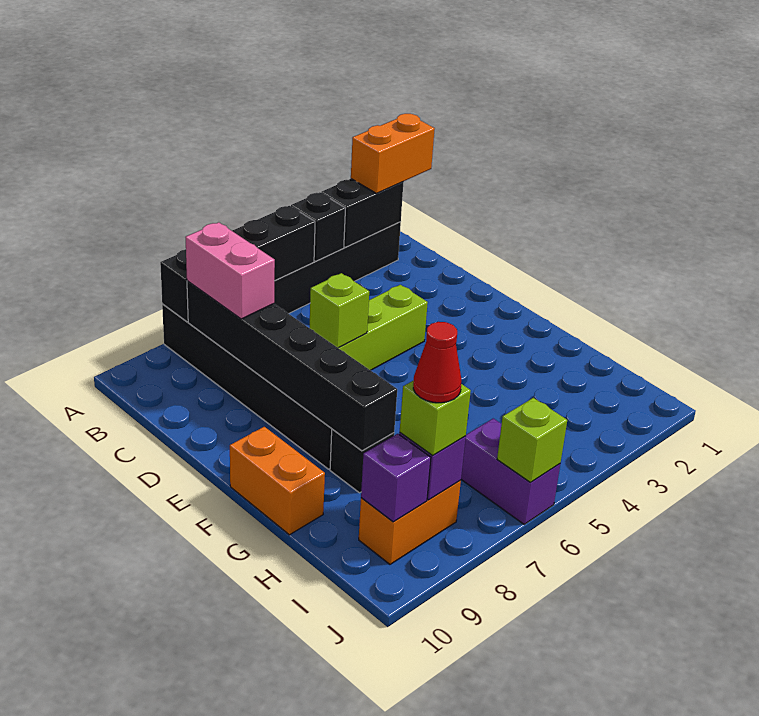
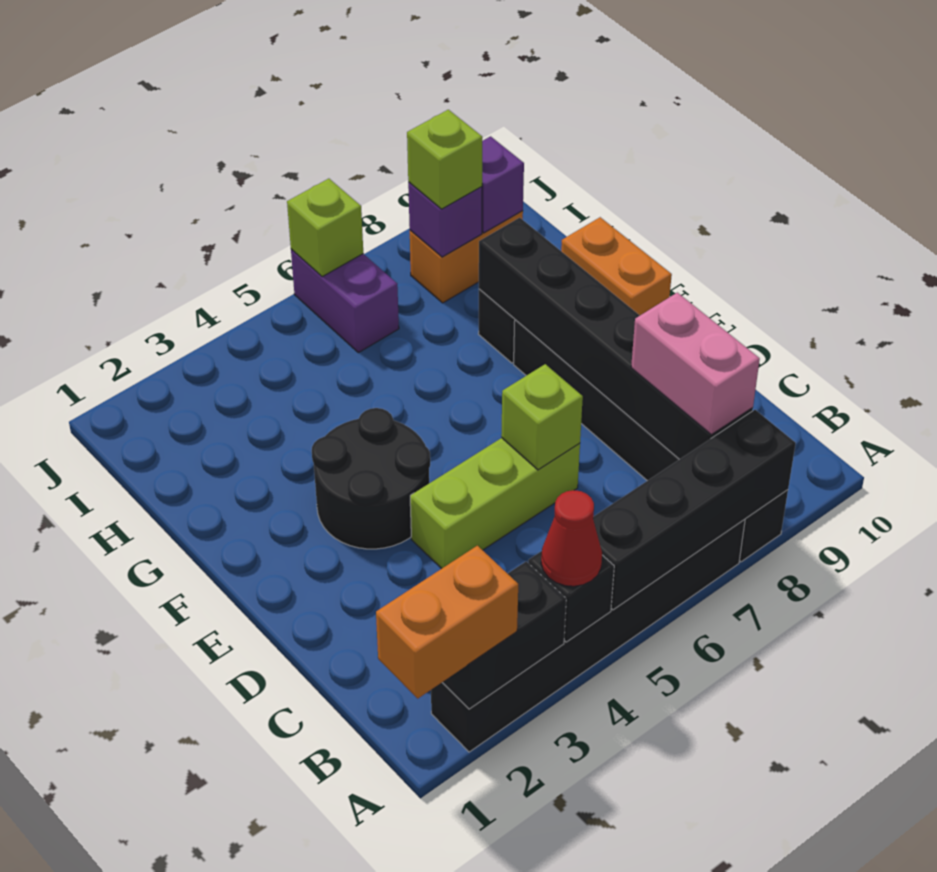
none -> black round brick E3:F4 level 1
red cone I8 level 4 -> red cone A4 level 3

